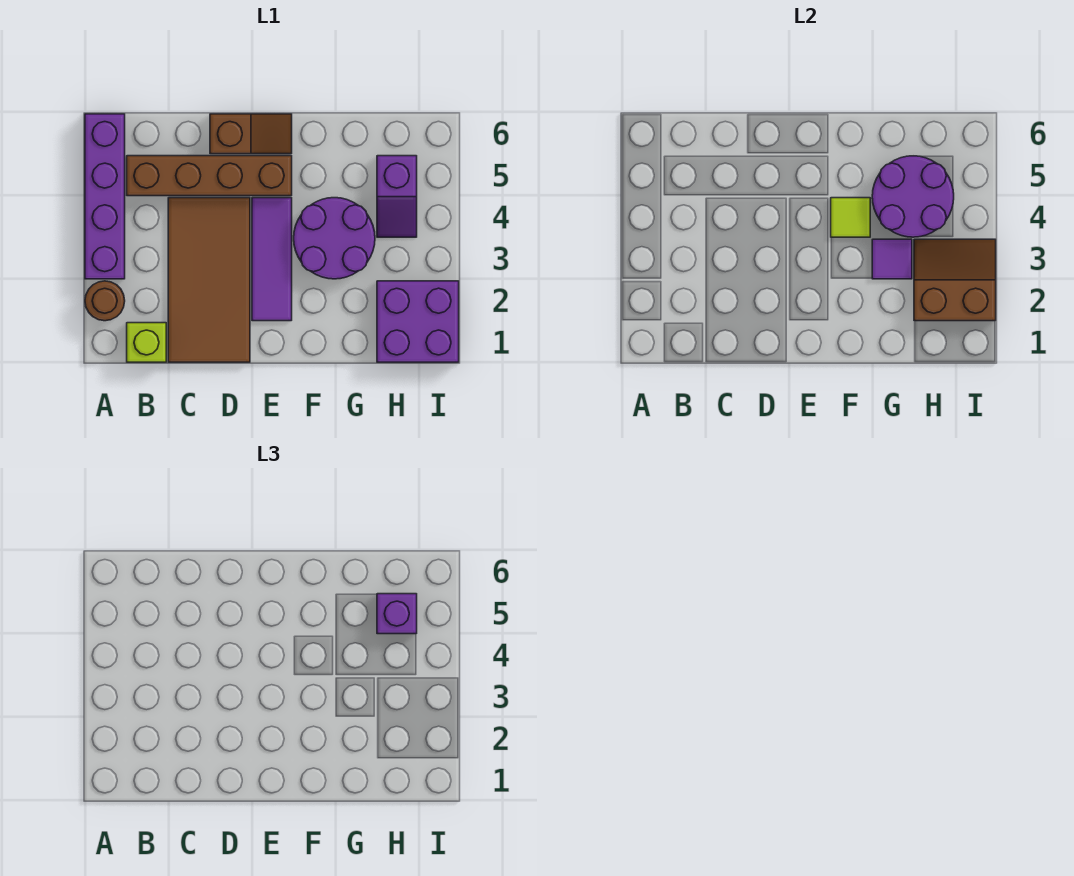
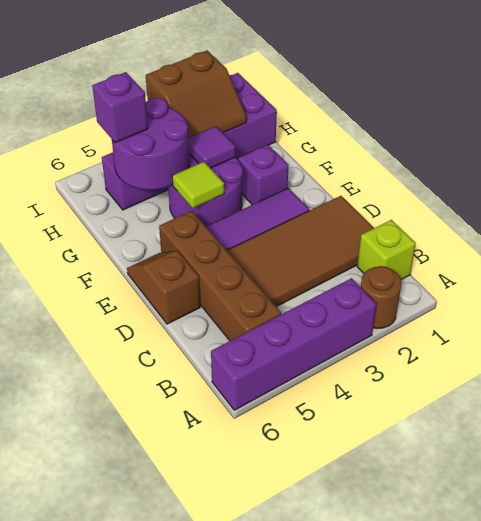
none -> purple brick F2 level 1
brown slope H2:I3 level 2 top 2 -> brown slope H2:I3 level 2 top I

